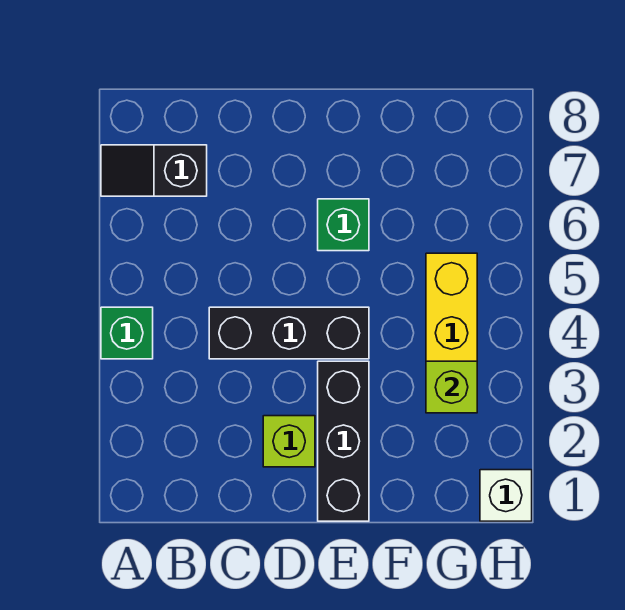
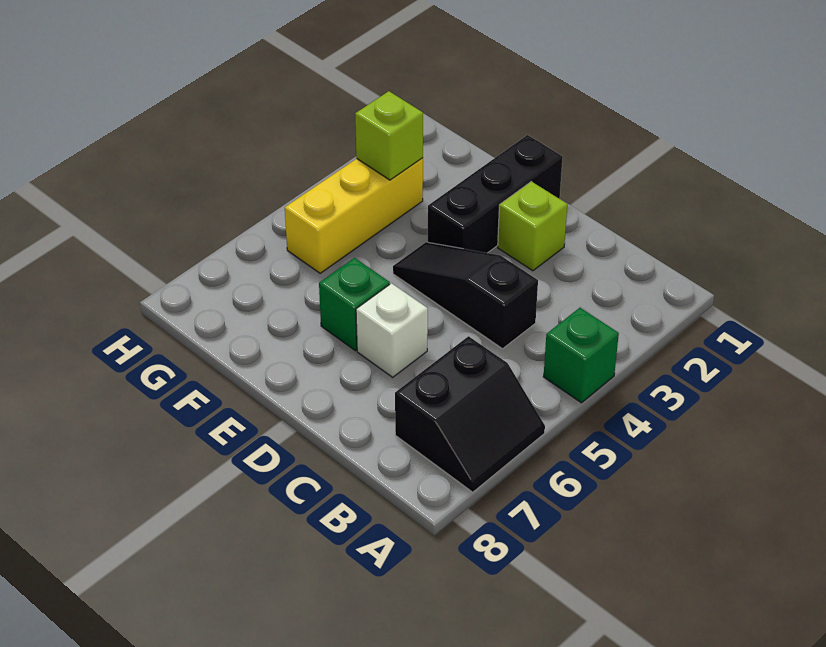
black slope A7:B7 level 1 top B -> black slope A6:B7 level 1 top B
black brick C4:E4 level 1 -> black slope C4:E4 level 1 top C
white brick H1 level 1 -> white brick D6 level 1

